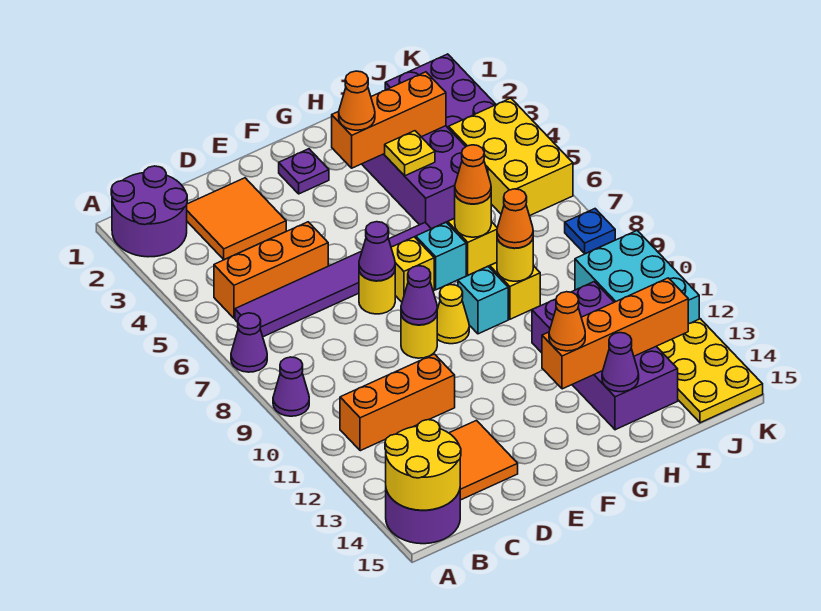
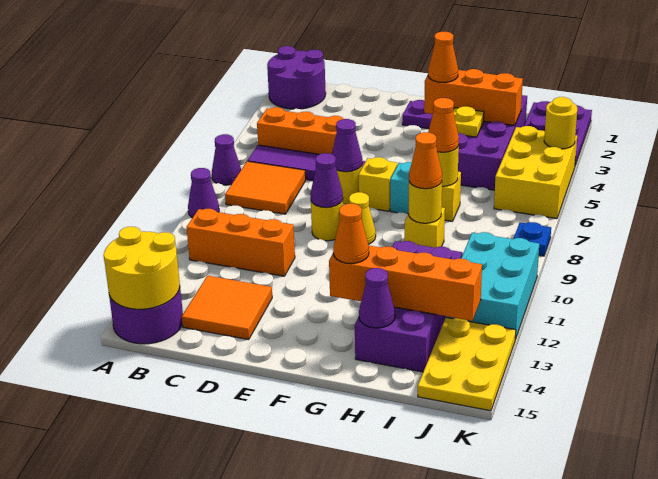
orange tile C2:D3 level 1 -> orange tile B7:C8 level 1
cyan brick G9 level 1 -> none
none -> yellow round brick K4 level 2

